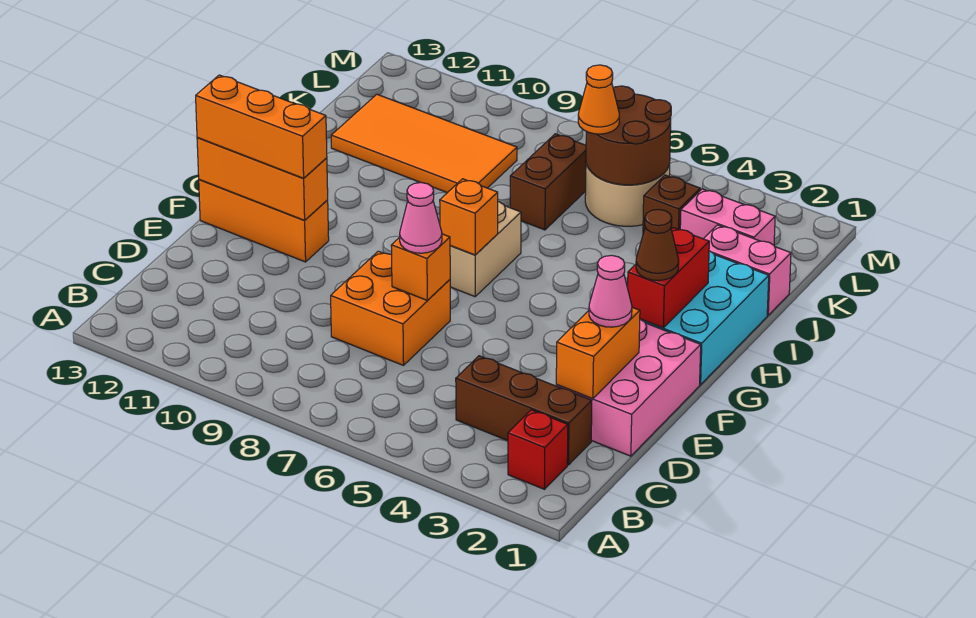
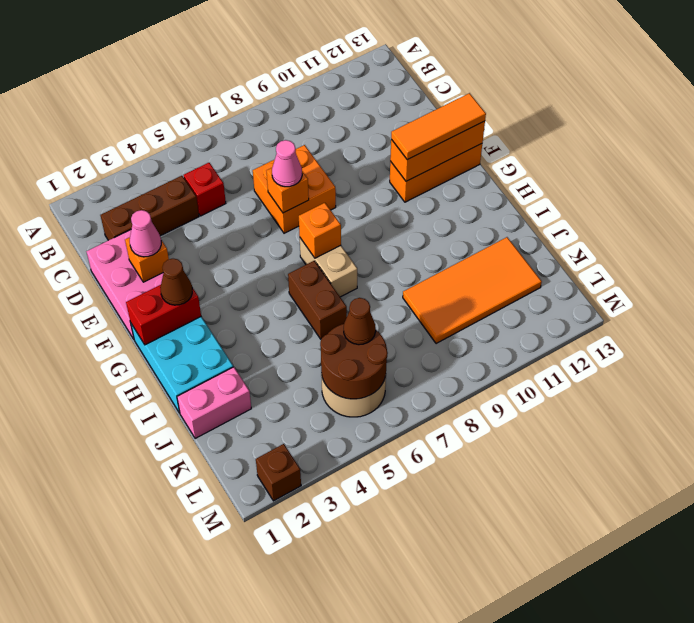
red brick B2 level 1 -> red brick C5 level 1
orange brick D2:E2 level 2 -> orange brick E2 level 2
orange brick F11:F13 level 3 -> orange tile F11:F13 level 3
red brick G2:H2 level 2 -> red brick G1:G2 level 2
brown brick J7:K7 level 1 -> brown brick H6:I6 level 1
pink brick K2:K3 level 1 -> none
brown brick K4 level 1 -> brown brick M2 level 1
orange cone K6 level 3 -> brown cone K6 level 3

